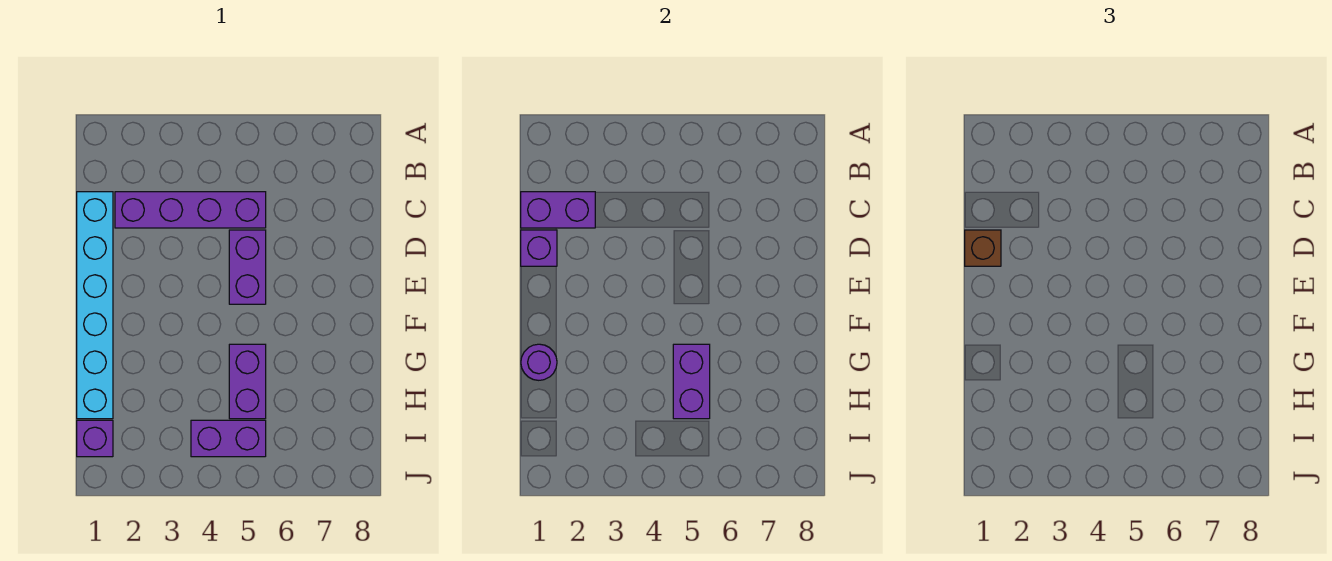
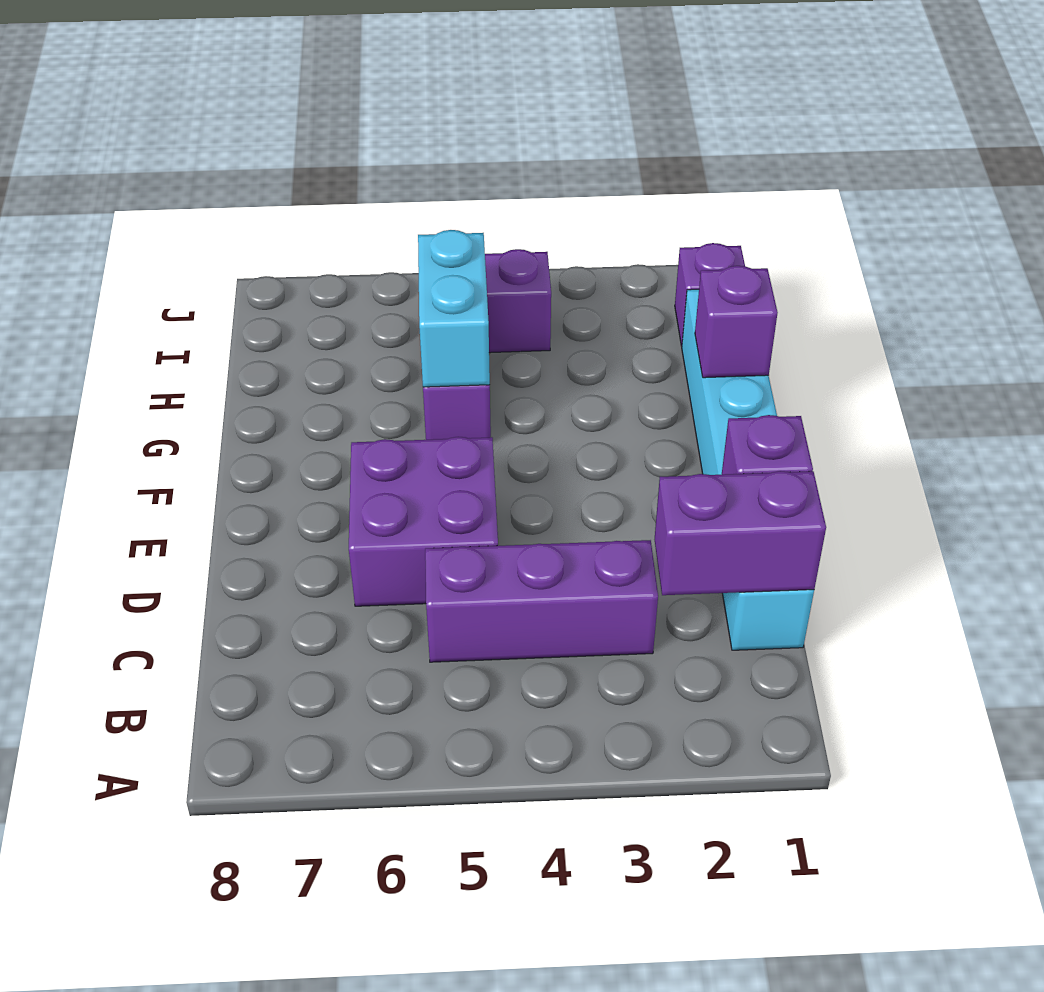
purple brick C2:C5 level 1 -> purple brick C3:C5 level 1
brown brick D1 level 3 -> none
purple brick D5:E5 level 1 -> purple brick D5:E6 level 1
purple round brick G1 level 2 -> purple brick G1 level 2
purple brick G5:H5 level 2 -> cyan brick G5:H5 level 2

